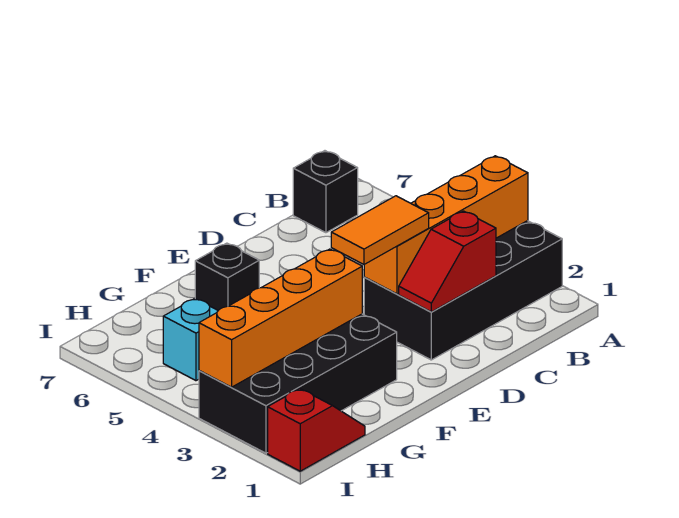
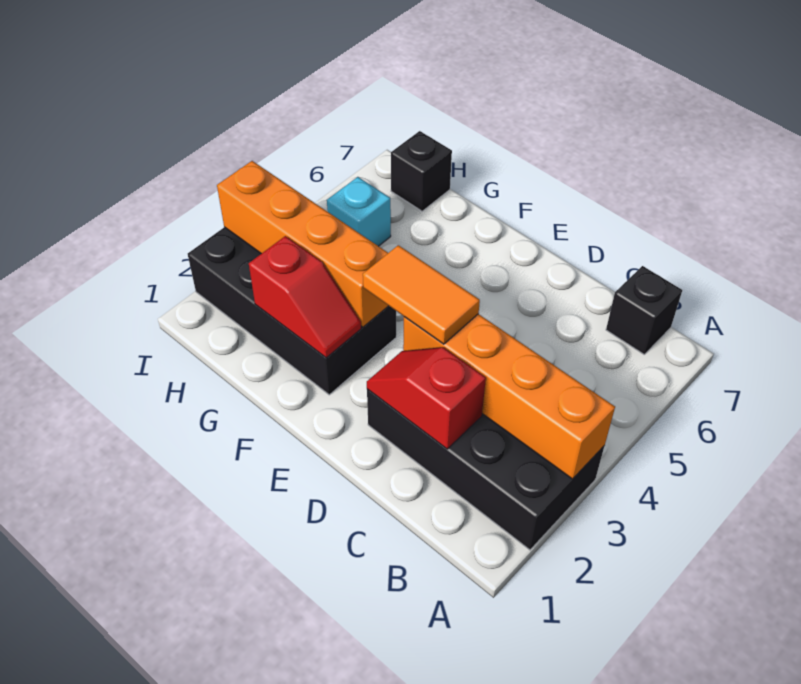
black brick F6 level 1 -> black brick H7 level 1
red slope H1:I1 level 1 top I -> red slope F2:G2 level 2 top G

